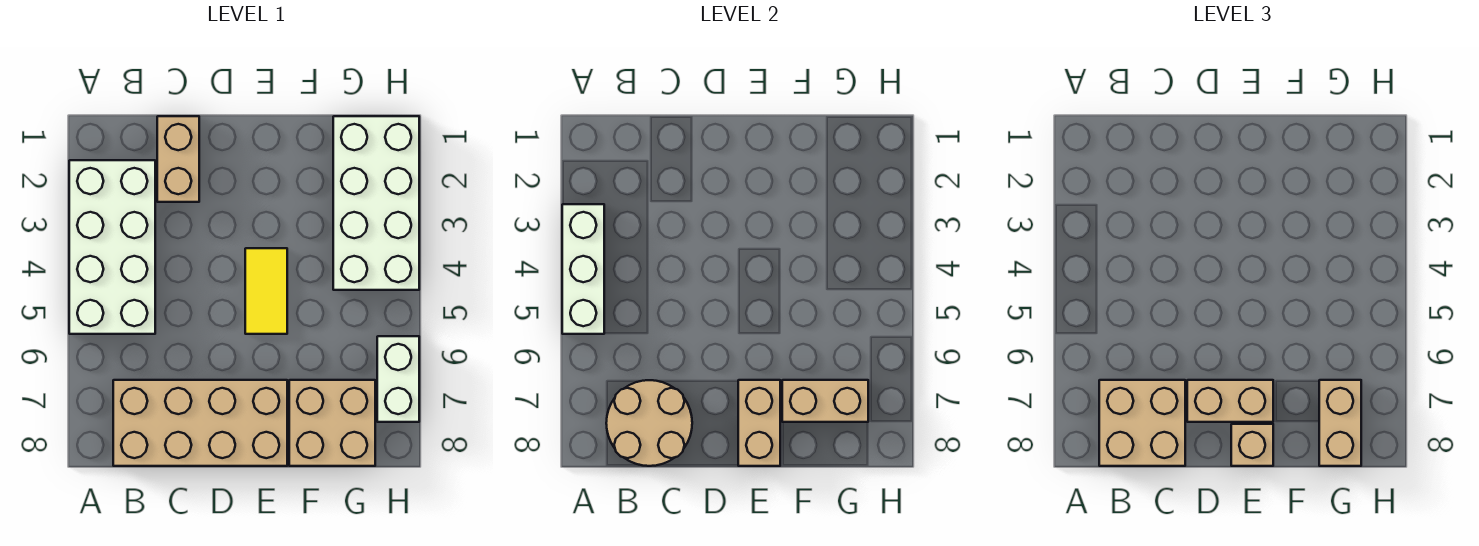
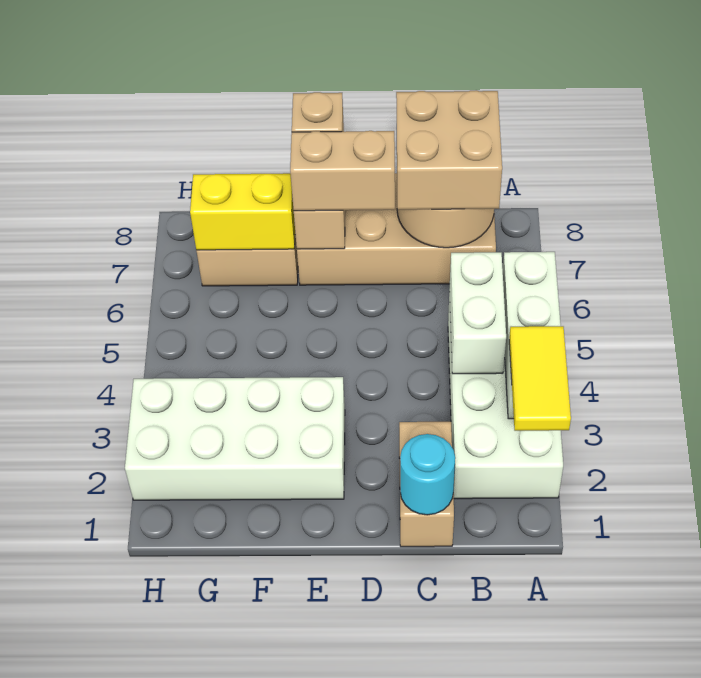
none -> cyan round brick C1 level 2
yellow tile E4:E5 level 1 -> yellow tile A2:A3 level 3
tan brick F7:G7 level 2 -> yellow brick F7:G7 level 2
white brick G1:H4 level 1 -> white brick E2:H3 level 1
tan brick G7:G8 level 3 -> none
white brick H6:H7 level 1 -> white brick B4:B5 level 2

